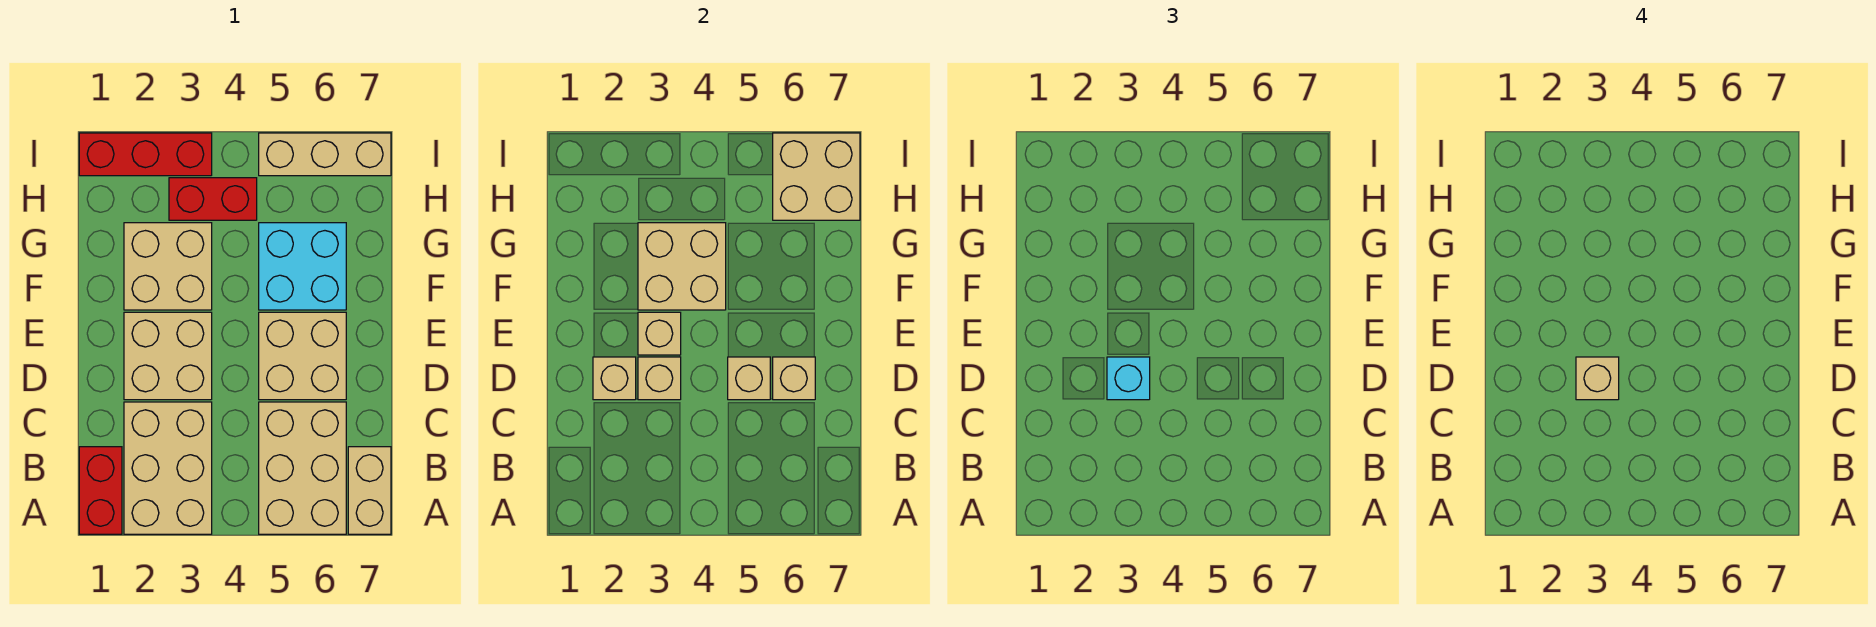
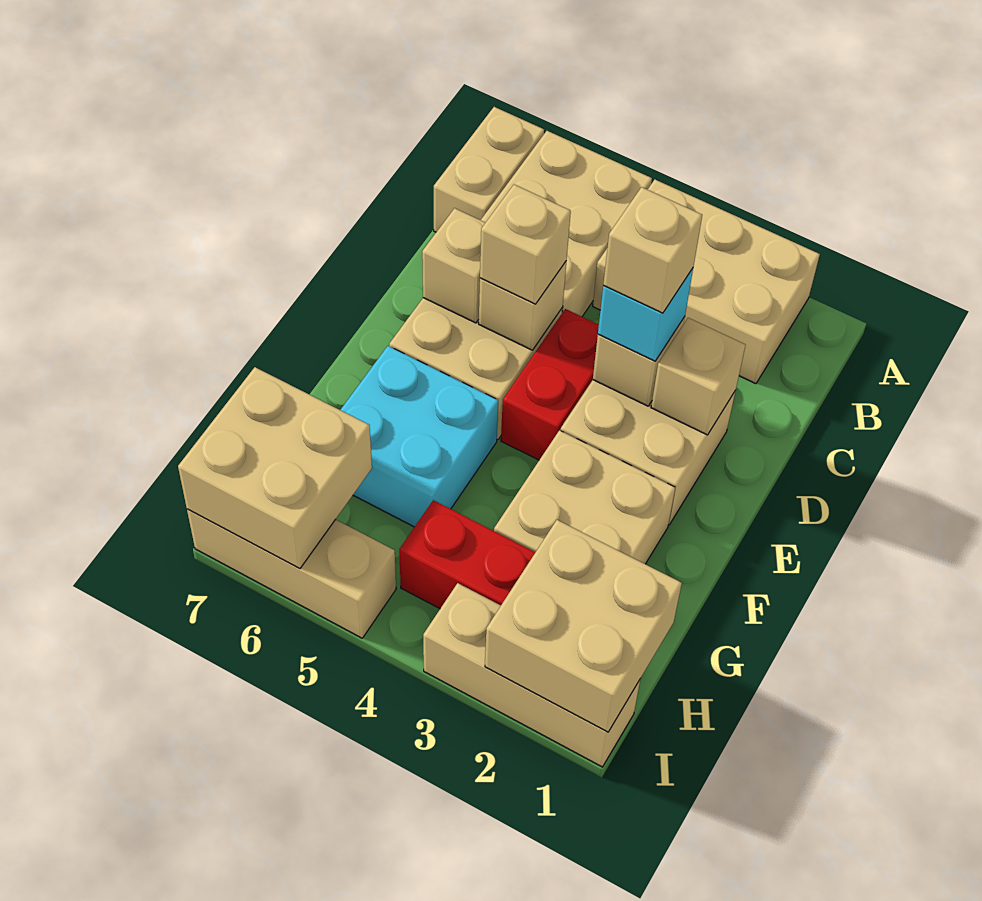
red brick A1:B1 level 1 -> red brick D4:E4 level 1
tan brick A2:C3 level 1 -> tan brick A2:B4 level 1
tan brick E3 level 2 -> tan brick D5 level 3
tan brick F3:G4 level 2 -> tan brick H1:I2 level 2
red brick I1:I3 level 1 -> tan brick I1:I3 level 1

